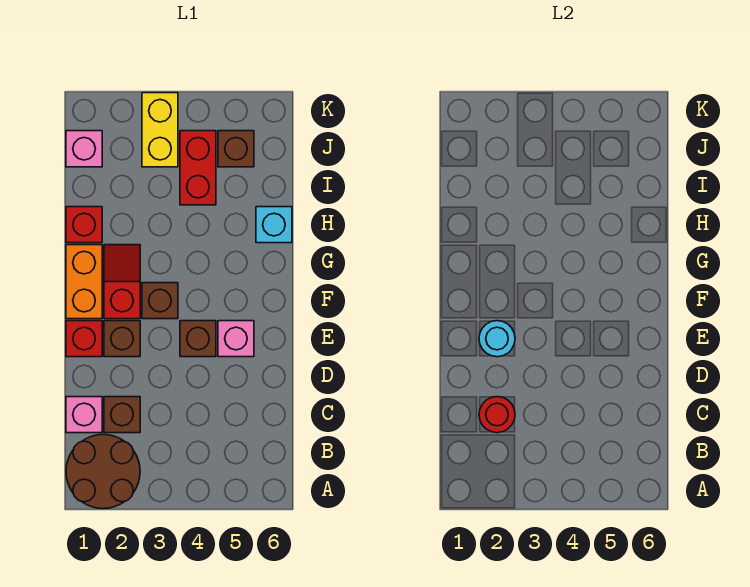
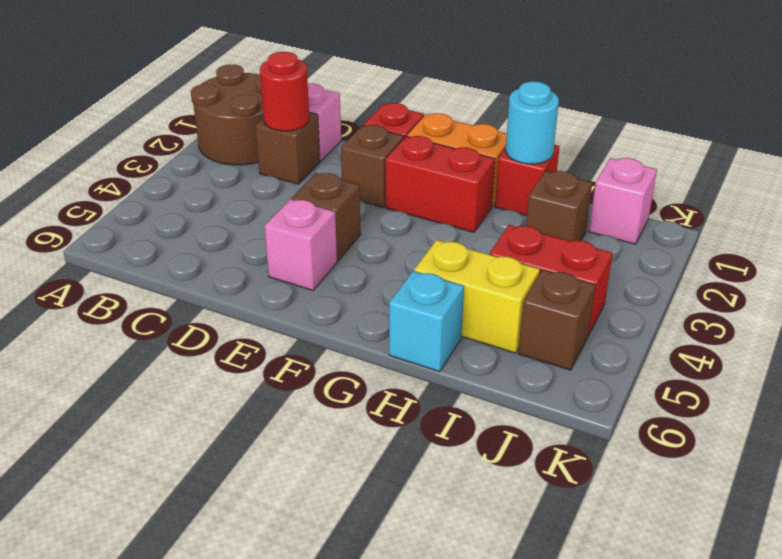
cyan round brick E2 level 2 -> cyan round brick H1 level 2
red slope F2:G2 level 1 top F -> red brick F2:G2 level 1
brown brick F3 level 1 -> brown brick I2 level 1
yellow brick J3:K3 level 1 -> yellow brick H5:I5 level 1

